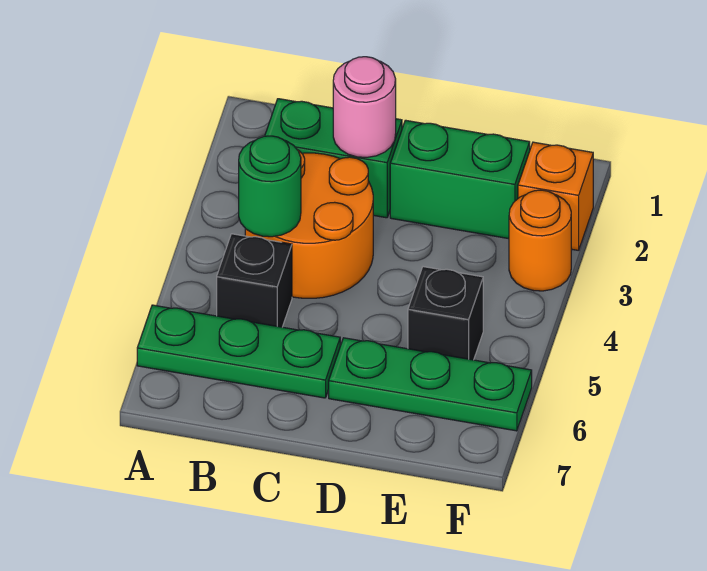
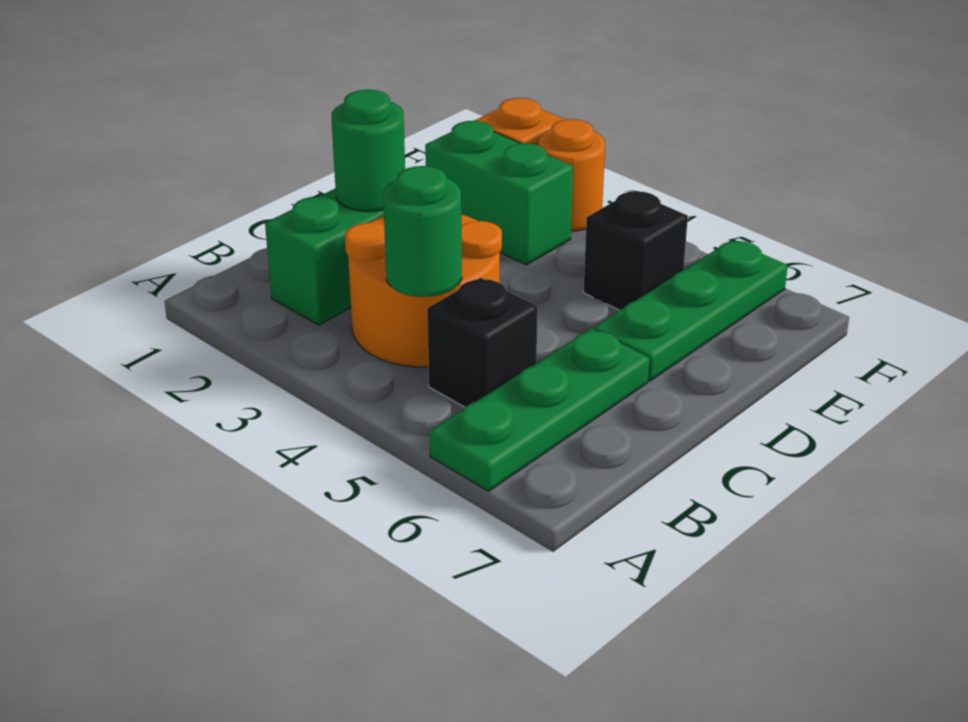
pink round brick C2 level 2 -> green round brick C2 level 2
green brick D2:E2 level 1 -> green brick E2:E3 level 1

